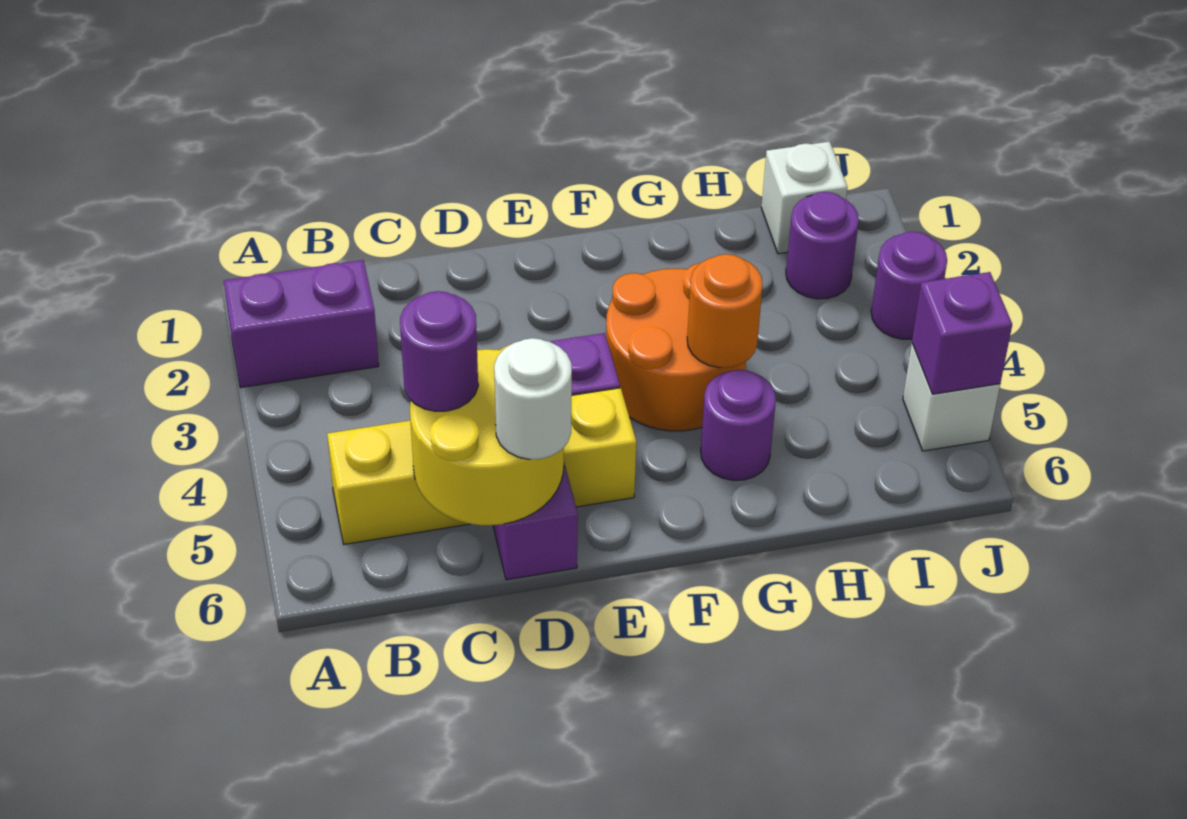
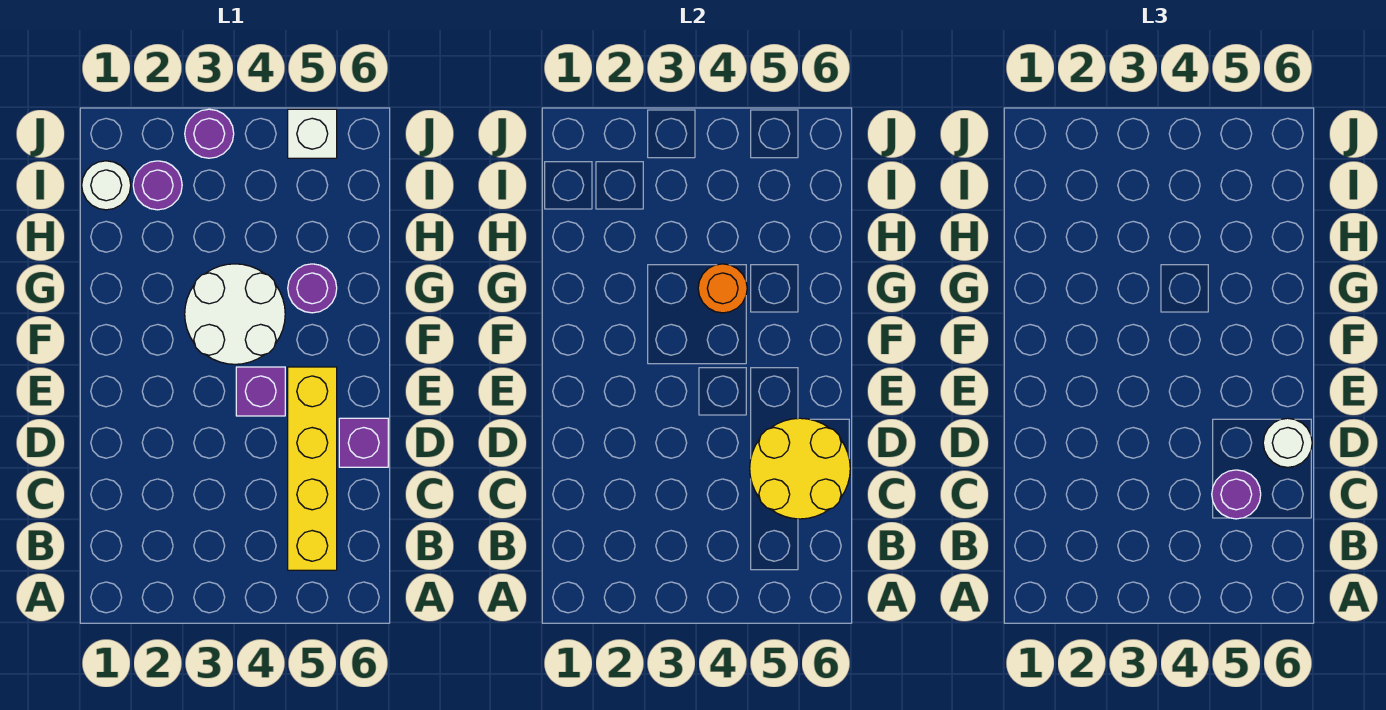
purple brick A2:B2 level 1 -> none
orange round brick F3:G4 level 1 -> white round brick F3:G4 level 1
white brick I1 level 1 -> white round brick I1 level 1
purple brick J5 level 2 -> none

